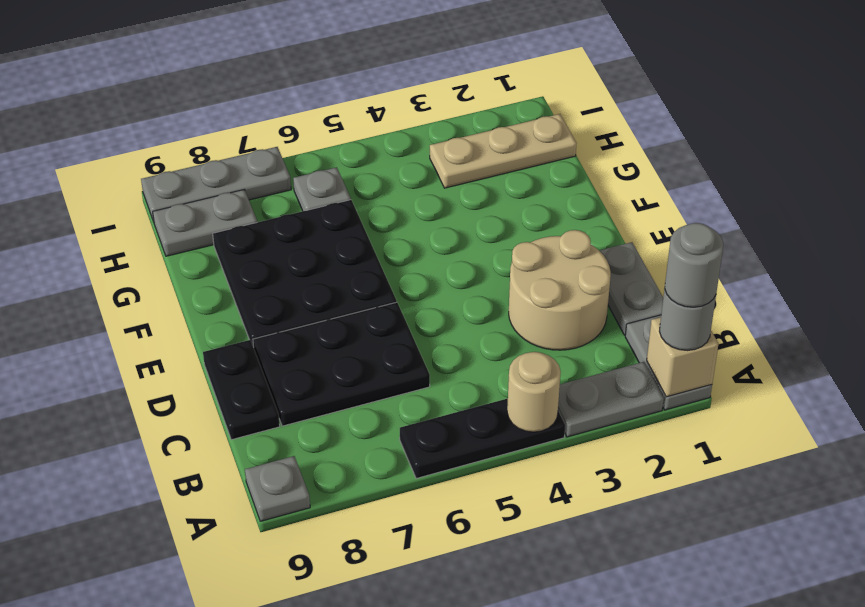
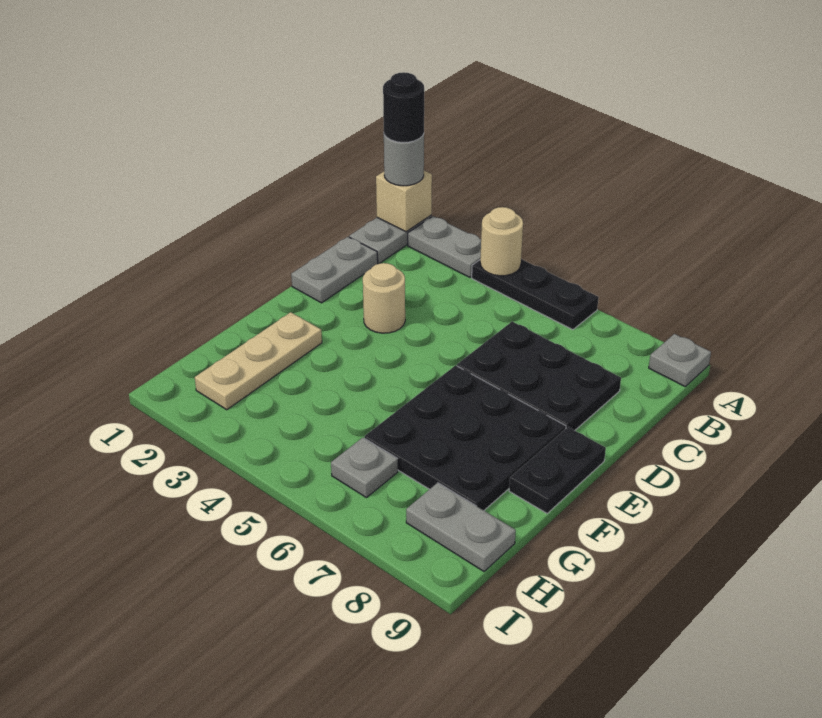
grey round brick A1 level 4 -> black round brick A1 level 4
tan round brick C2:D3 level 1 -> tan round brick D3 level 1
black plate C9:D9 level 1 -> black plate E9:F9 level 1
tan plate H1:H3 level 1 -> tan plate F2:H2 level 1
grey plate I7:I9 level 1 -> none

